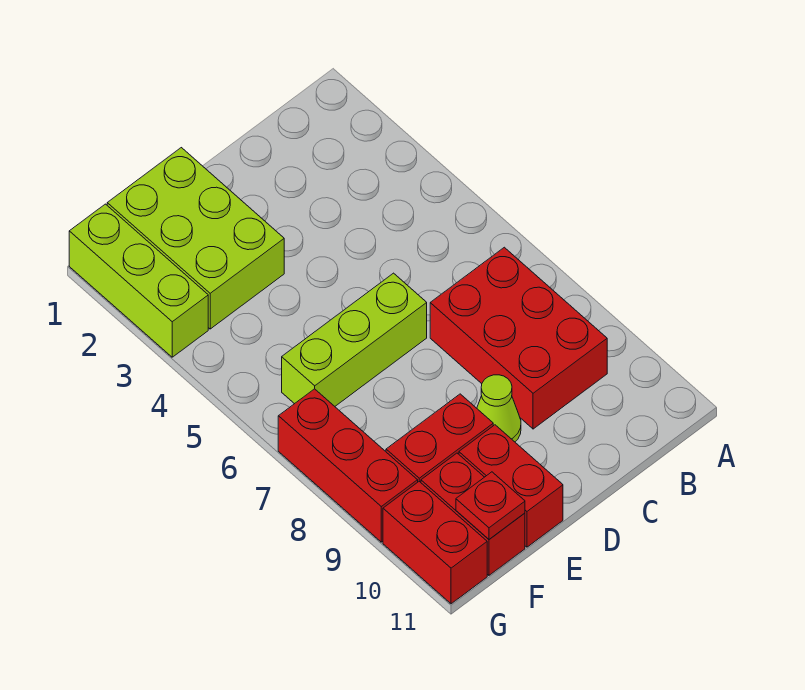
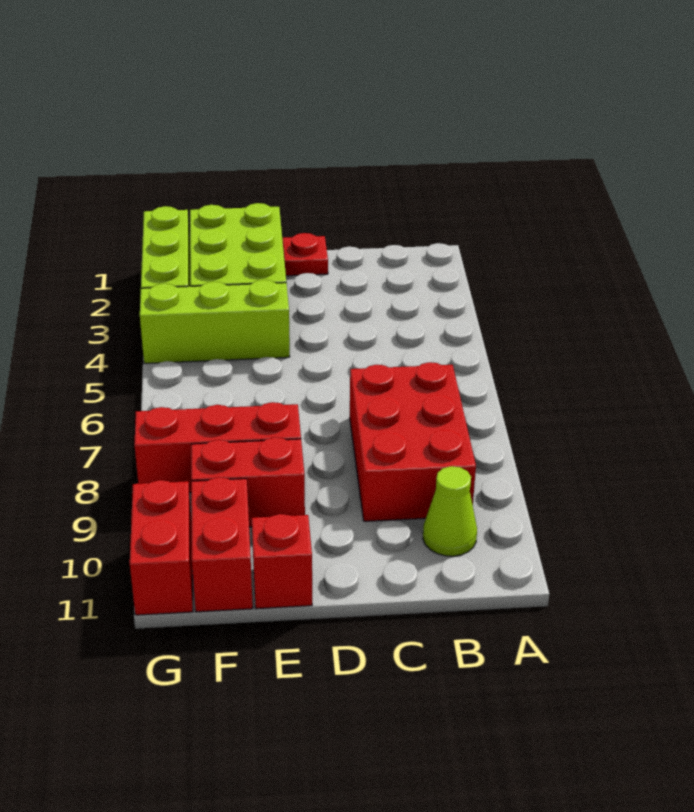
lime brick D6:F6 level 1 -> lime brick E4:G4 level 1
lime cone D9 level 1 -> lime cone B10 level 1
red brick E10:E11 level 1 -> red brick E11 level 1
red plate F11 level 2 -> red plate D1 level 1
red brick G7:G9 level 1 -> red brick E8:G8 level 1

